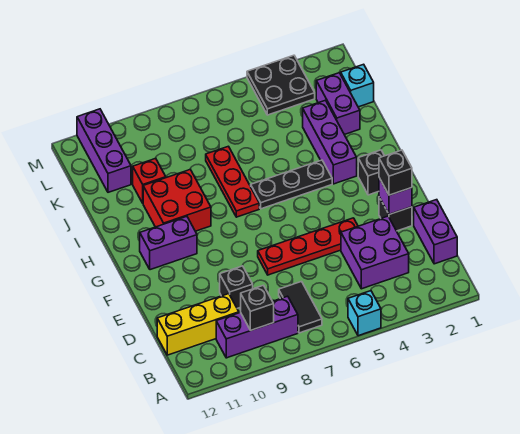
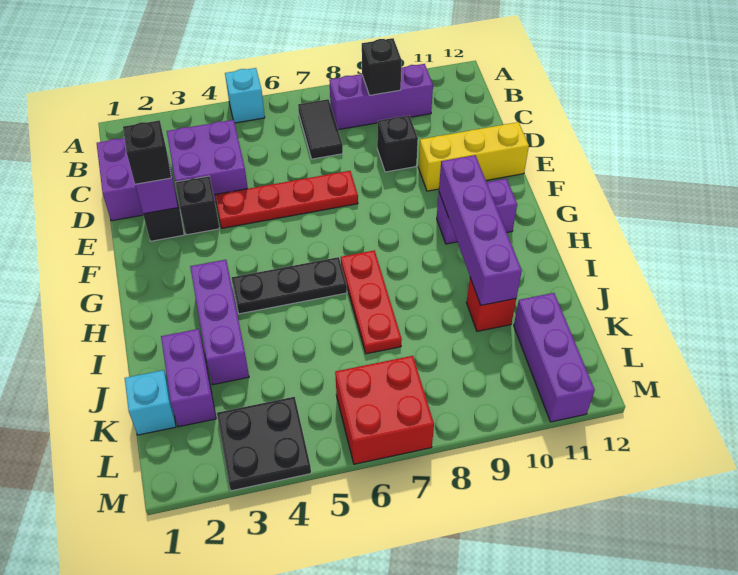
yellow brick C10:C12 level 1 -> yellow brick E10:E12 level 1
black brick G2 level 1 -> black brick E3 level 1
none -> purple brick G10:J10 level 2
red brick H9:I10 level 1 -> red brick L6:M7 level 1

